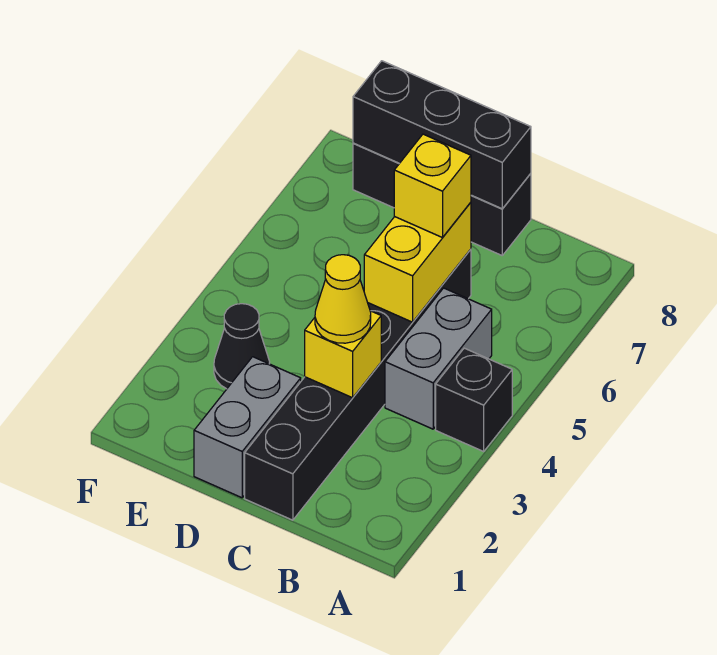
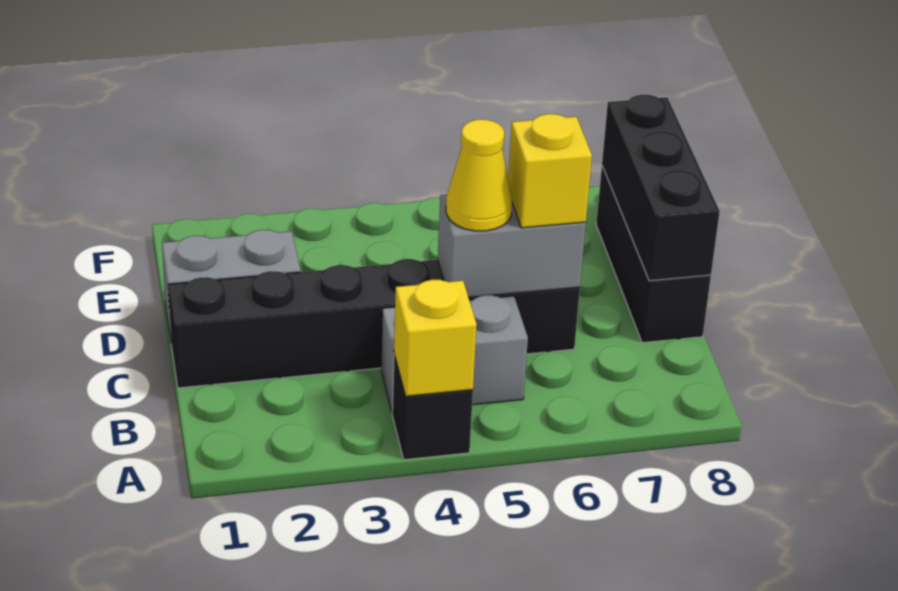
yellow brick C3 level 2 -> yellow brick A4 level 2
yellow cone C3 level 3 -> yellow cone C5 level 3
yellow brick C5:C6 level 2 -> grey brick C5:C6 level 2
black cone E3 level 1 -> none

